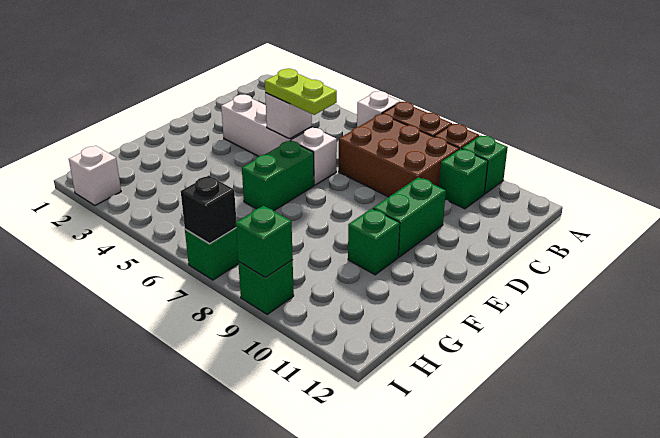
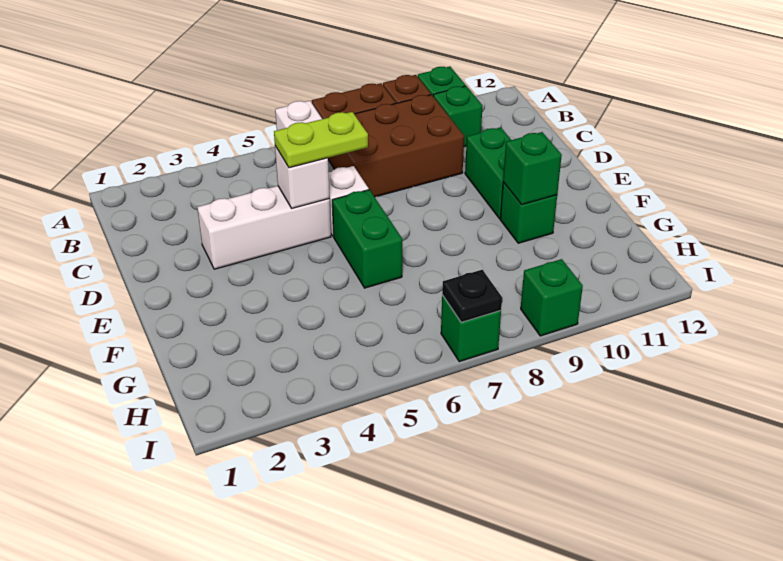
white brick I2 level 1 -> none
black brick I7 level 2 -> black plate I7 level 2
green brick I9 level 2 -> green brick F10 level 2

